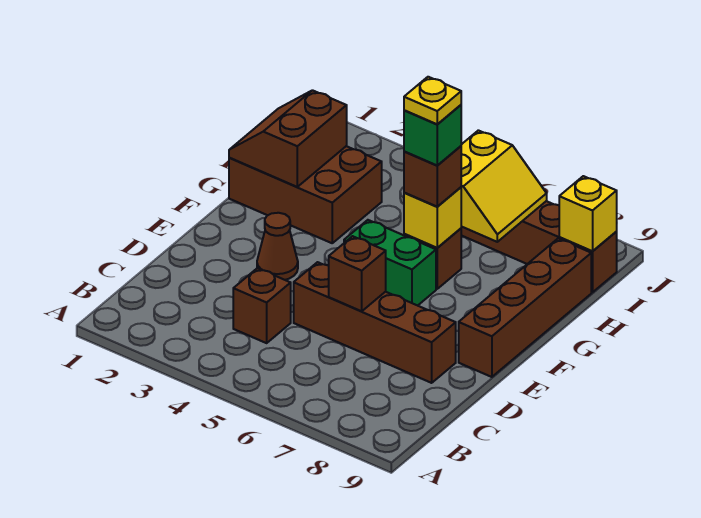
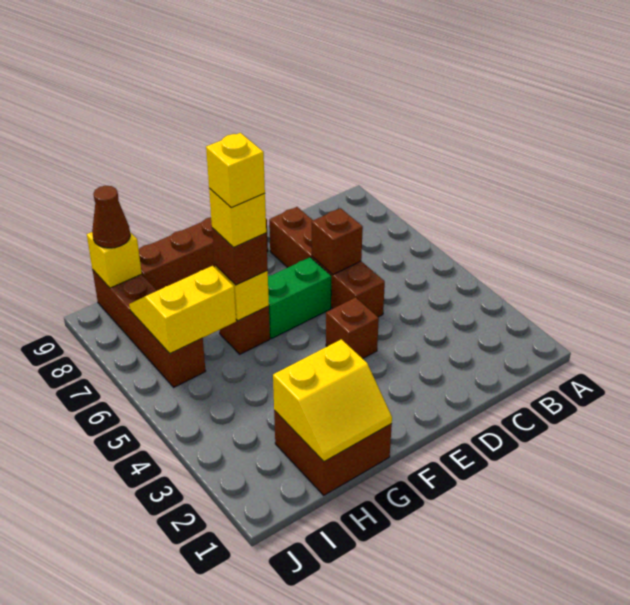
brown brick C4 level 1 -> brown brick E4 level 1
brown cone E3 level 1 -> brown cone I9 level 3
green brick F5:F6 level 1 -> green brick E6:F6 level 1
brown brick G1:H3 level 1 -> brown brick G1:H2 level 1
brown slope G1:H2 level 2 top 2 -> yellow slope G1:H2 level 2 top 2
green brick G6 level 4 -> yellow brick G6 level 4
yellow plate G6 level 5 -> yellow brick G6 level 5

